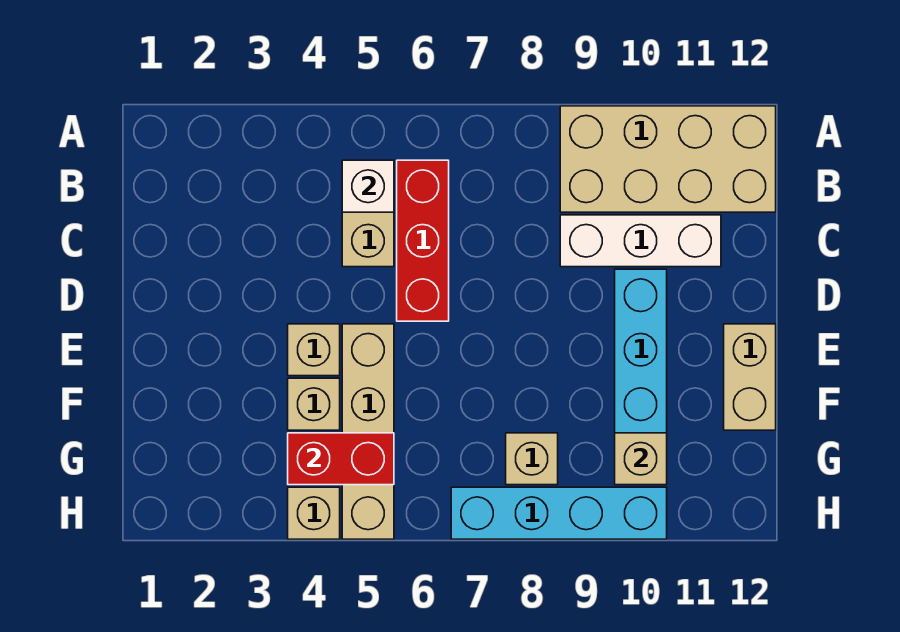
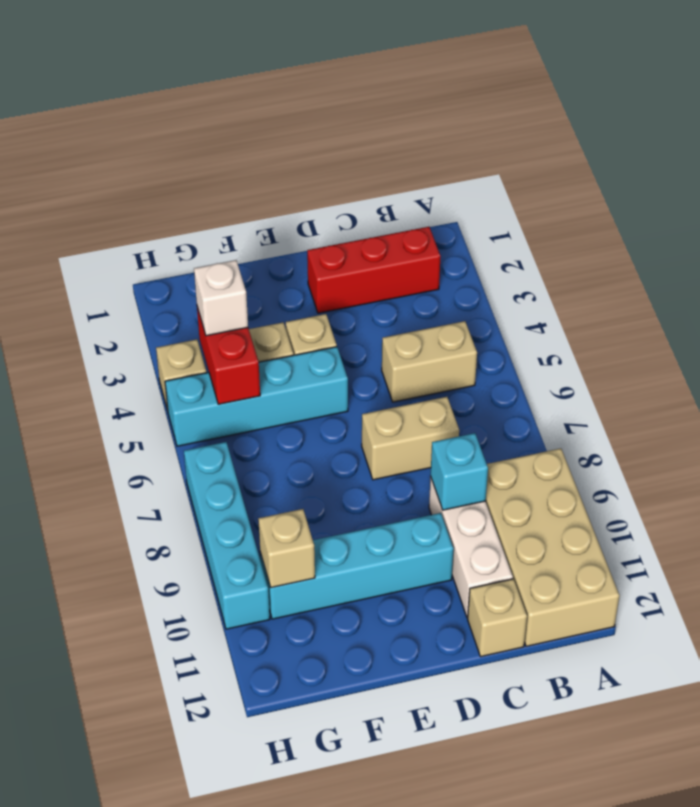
white brick B5 level 2 -> white brick G4 level 3
red brick B6:D6 level 1 -> red brick B2:D2 level 1
none -> cyan brick C9 level 2
tan brick E5:H5 level 1 -> cyan brick E5:H5 level 1
tan brick E12:F12 level 1 -> tan brick C7:D7 level 1
tan brick G8 level 1 -> tan brick C12 level 1

